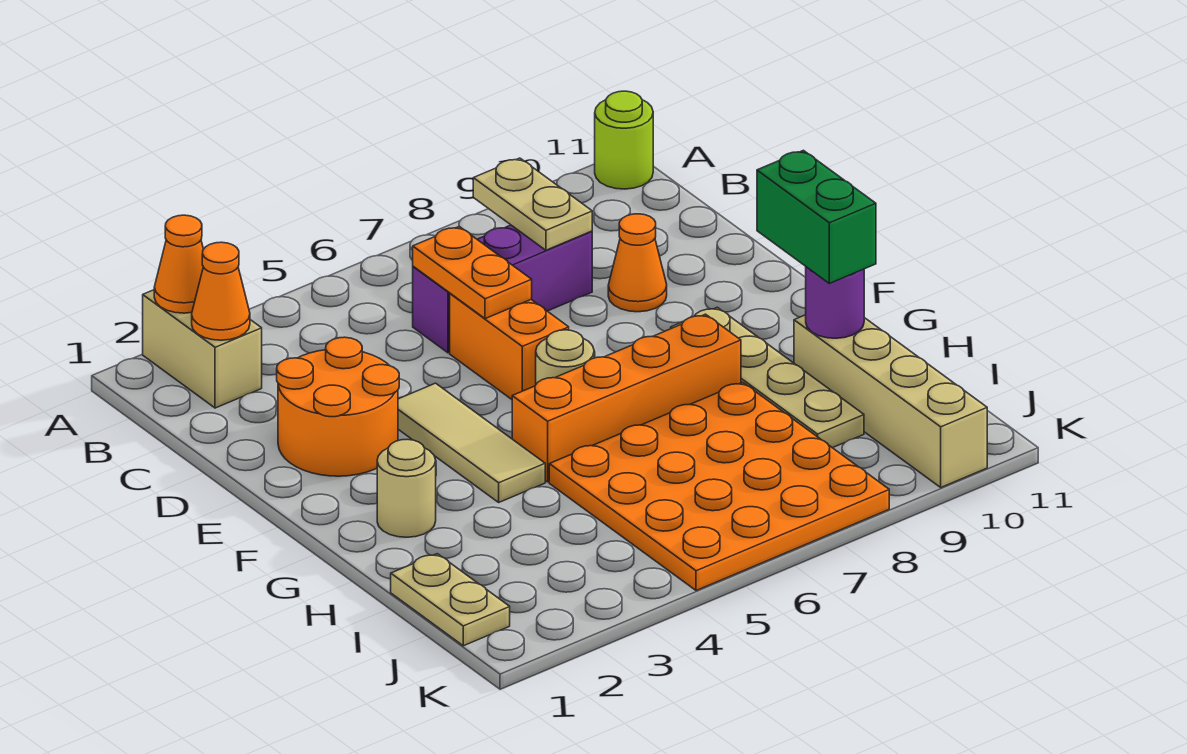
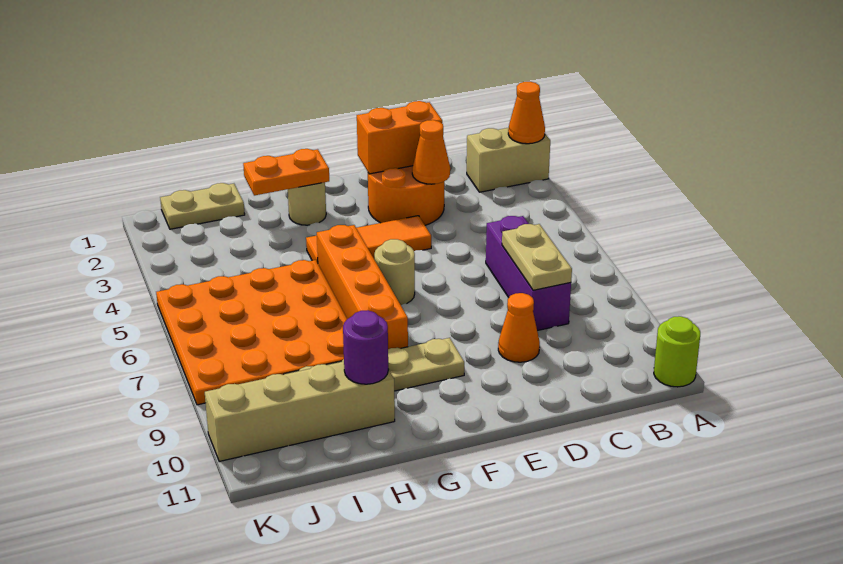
orange cone B2 level 2 -> orange cone D3 level 2
tan plate B8:C8 level 2 -> tan plate C7:C8 level 2
orange plate C6:D6 level 2 -> orange plate G2:H2 level 2
orange brick D6:E6 level 1 -> orange brick D2:E2 level 2
tan tile E4:G4 level 1 -> orange tile E4:G4 level 1
green brick G10:H10 level 3 -> none

